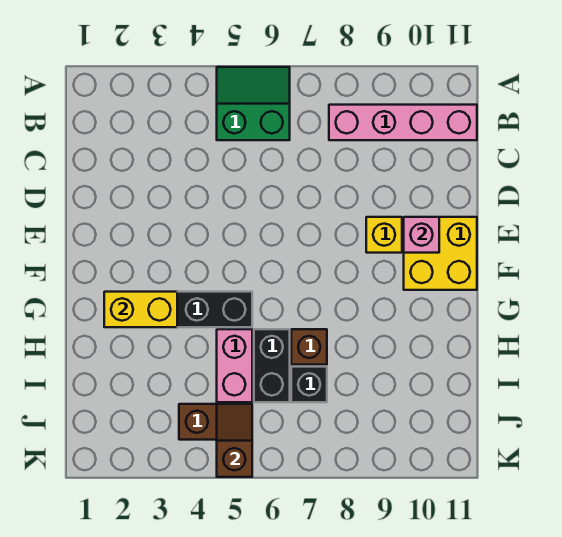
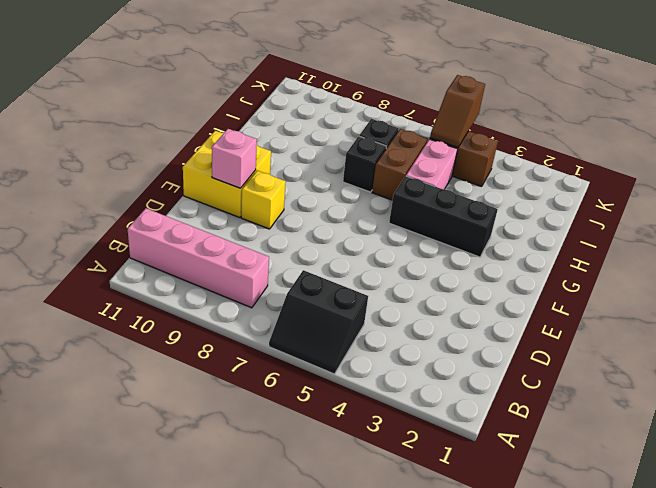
green slope A5:B6 level 1 top B -> black slope A5:B6 level 1 top B
yellow brick G2:G3 level 2 -> none
black brick H6:I6 level 1 -> brown brick H6:I6 level 1
brown brick H7 level 1 -> black brick H7 level 1

